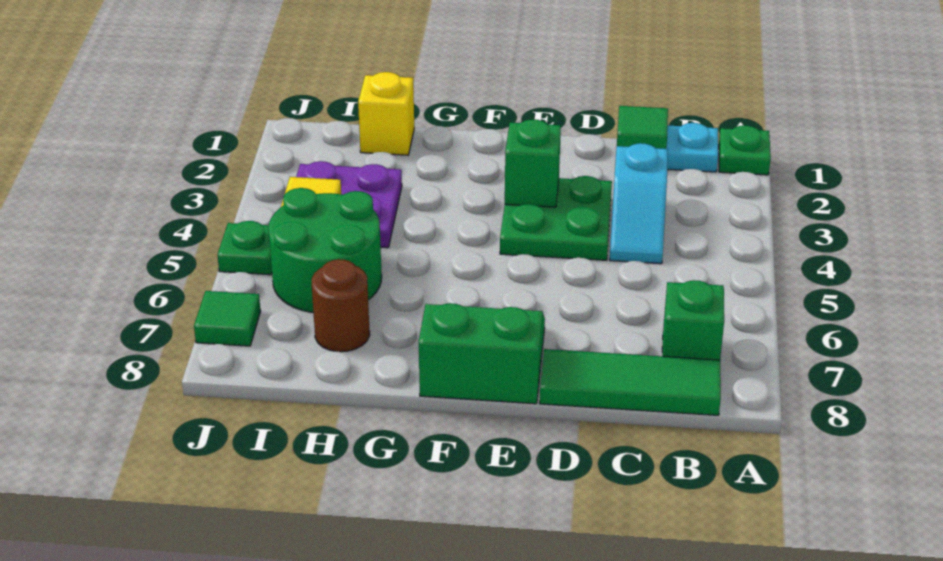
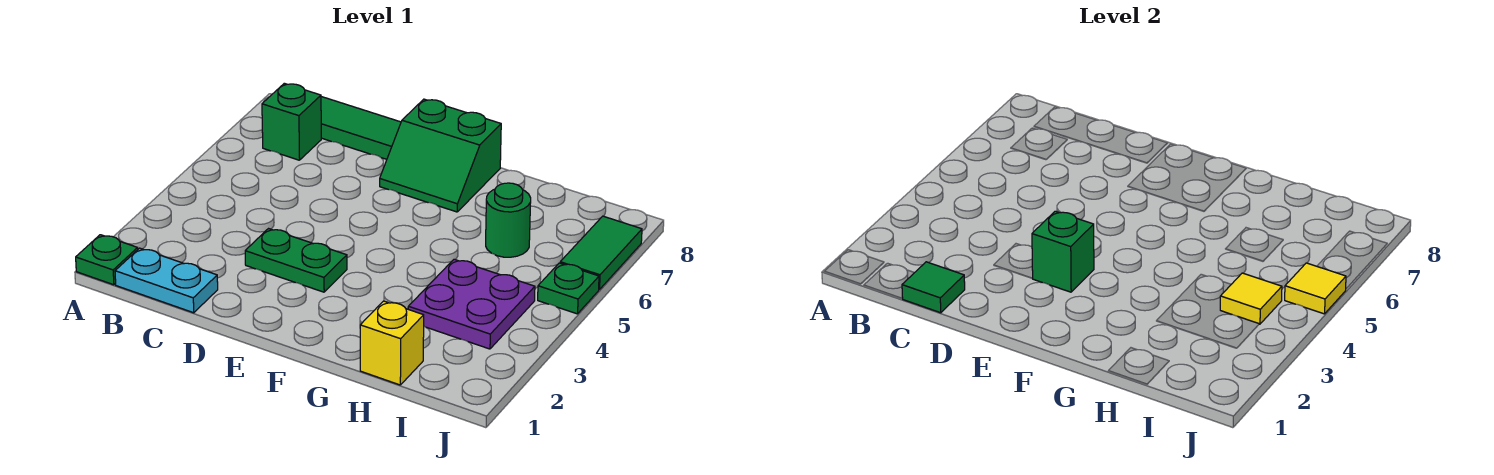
cyan slope C3:C4 level 1 top 3 -> none
green plate D3:E4 level 1 -> green plate D3:E3 level 1
green round brick H5:I6 level 1 -> green round brick H6 level 1
brown round brick H7 level 1 -> none
none -> yellow tile J5 level 2
green tile J7 level 1 -> green tile J6:J7 level 1

